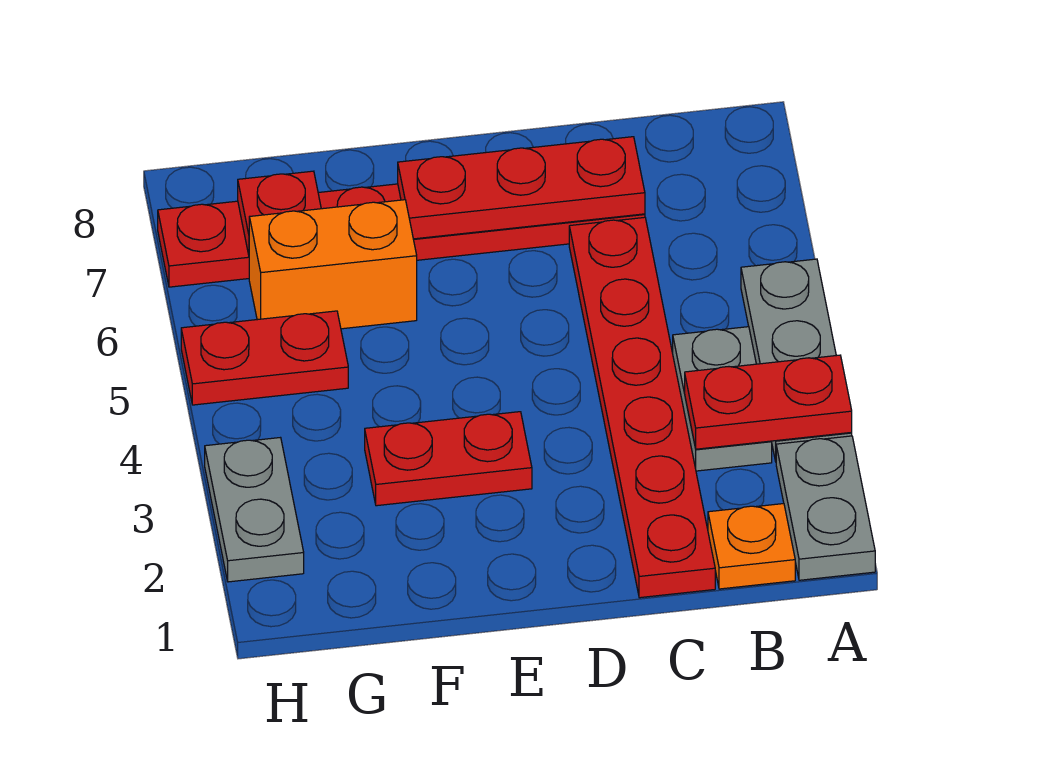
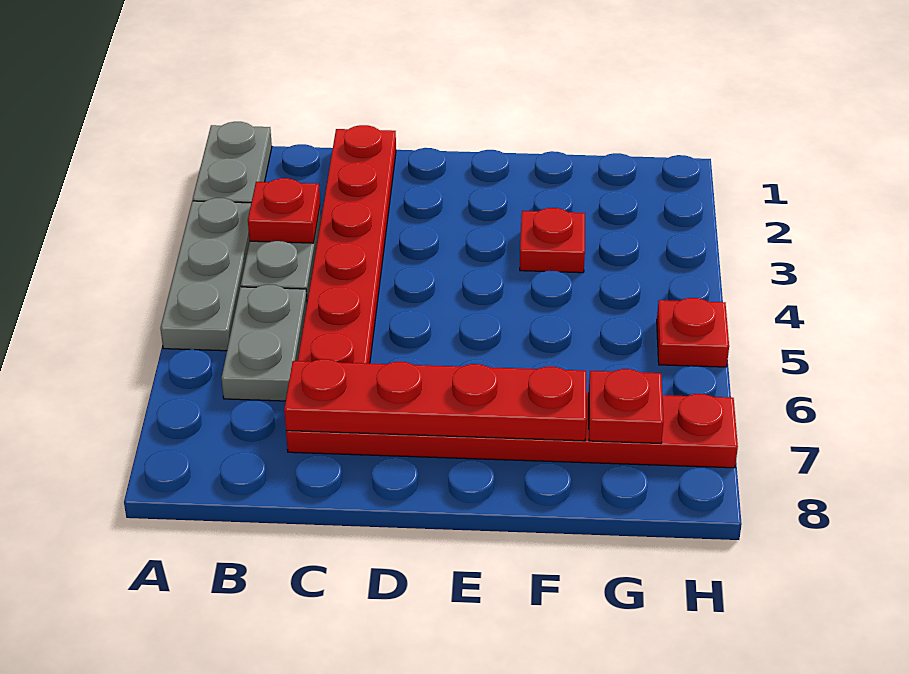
red plate A3:B3 level 2 -> red plate B3 level 2
orange plate B1 level 1 -> none
red plate C7:E7 level 2 -> red plate C7:F7 level 2
red plate E3:F3 level 1 -> red plate F3 level 1
orange brick F6:G6 level 1 -> none
red plate G5:H5 level 1 -> red plate H5 level 1
grey plate H2:H3 level 1 -> grey plate B5:B6 level 1

